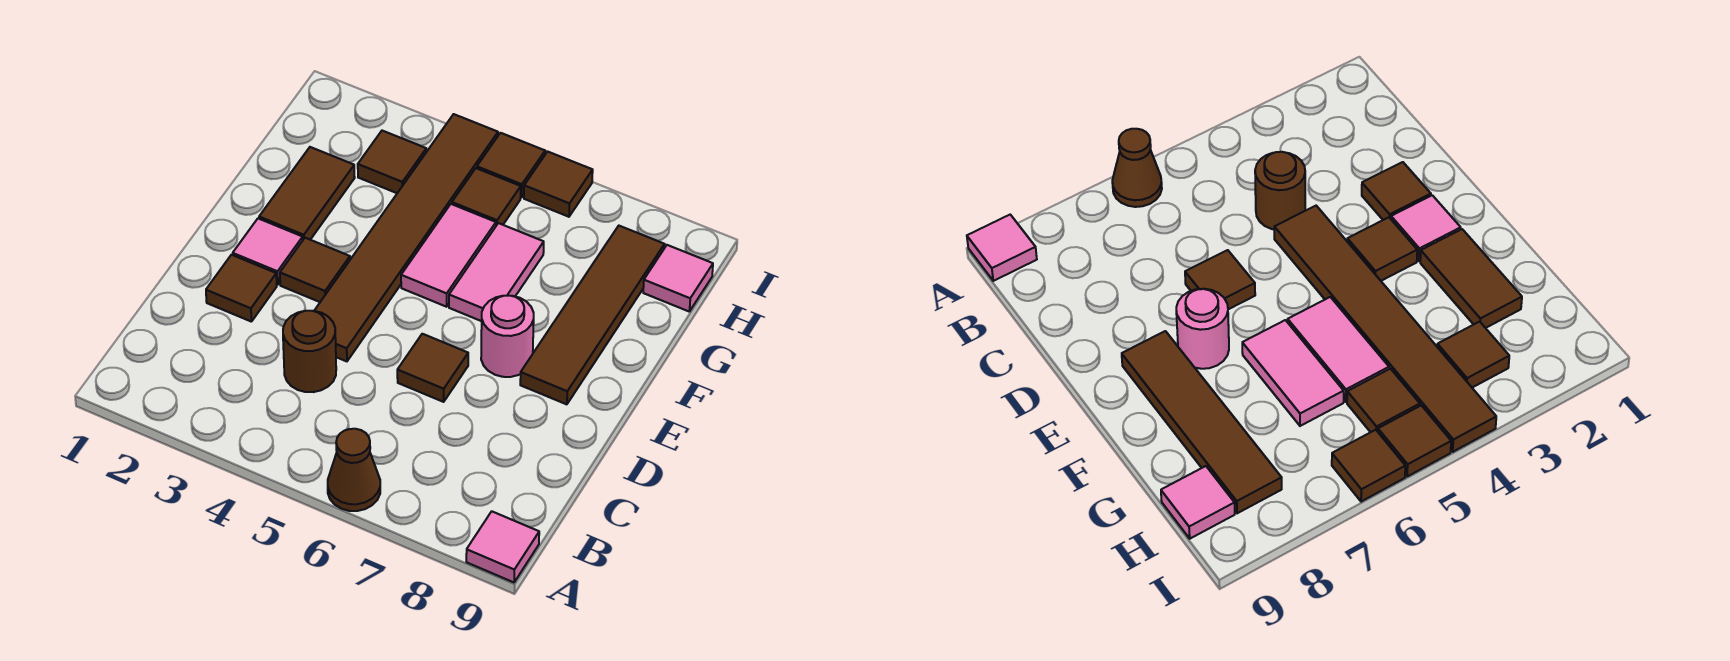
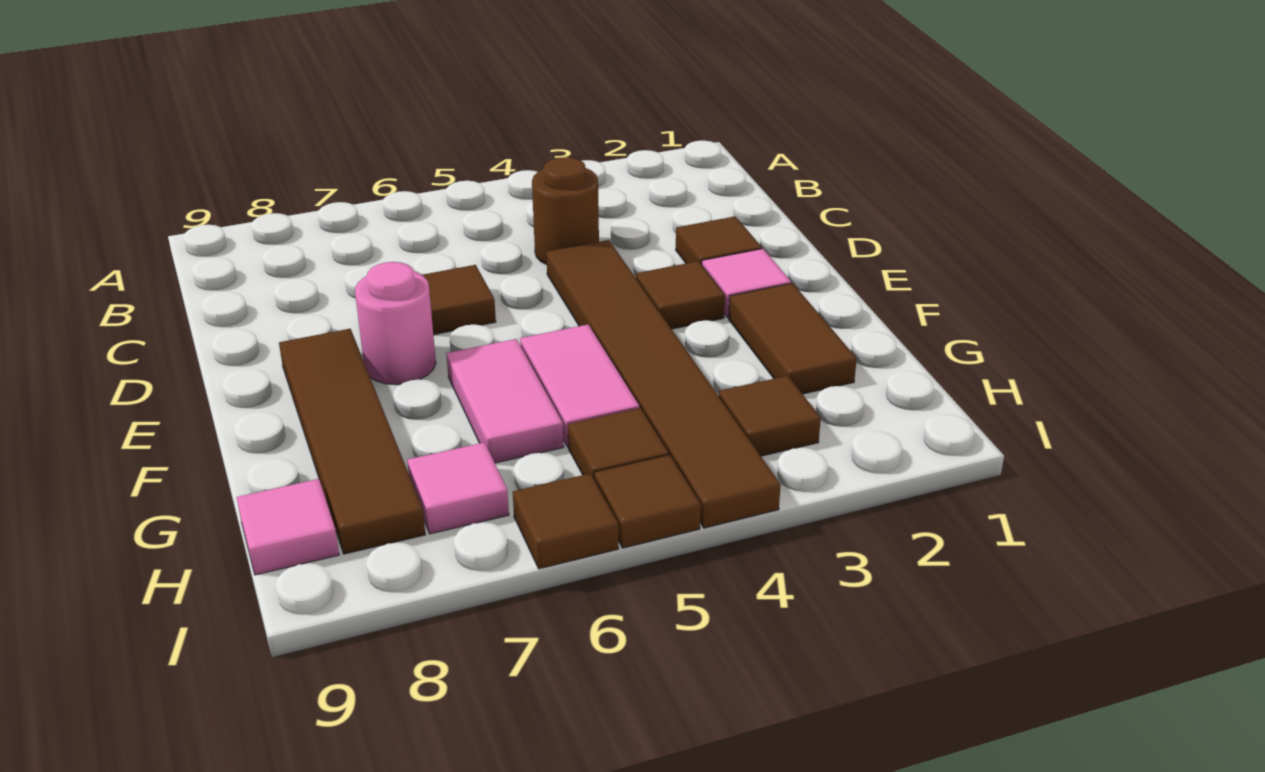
brown cone A6 level 1 -> none
pink tile A9 level 1 -> pink tile H7 level 1

